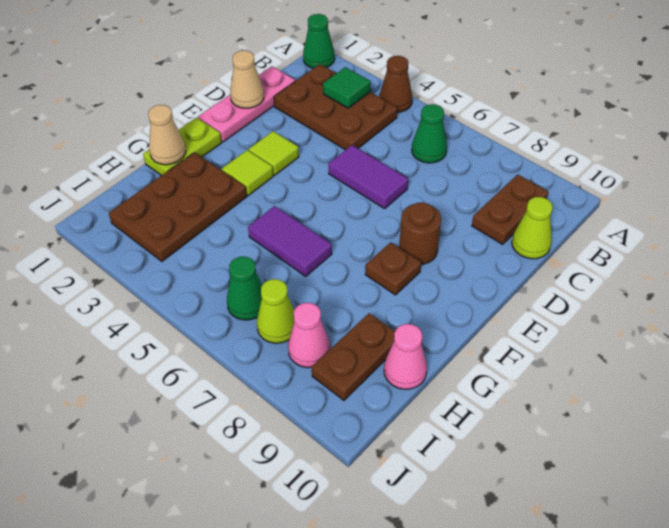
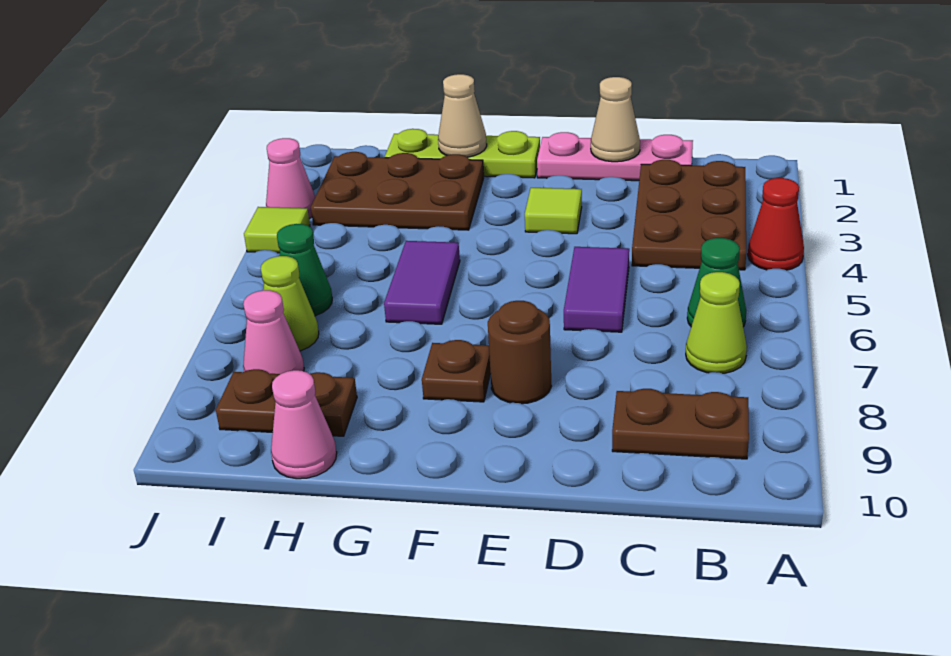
green cone A1 level 1 -> none
brown cone A4 level 1 -> red cone A4 level 1
green tile B3 level 2 -> none
lime cone C10 level 1 -> lime cone B7 level 1
lime plate F1:G1 level 1 -> lime plate F1:H1 level 1
lime tile F3 level 1 -> lime tile J4 level 1
none -> pink cone J3 level 1

